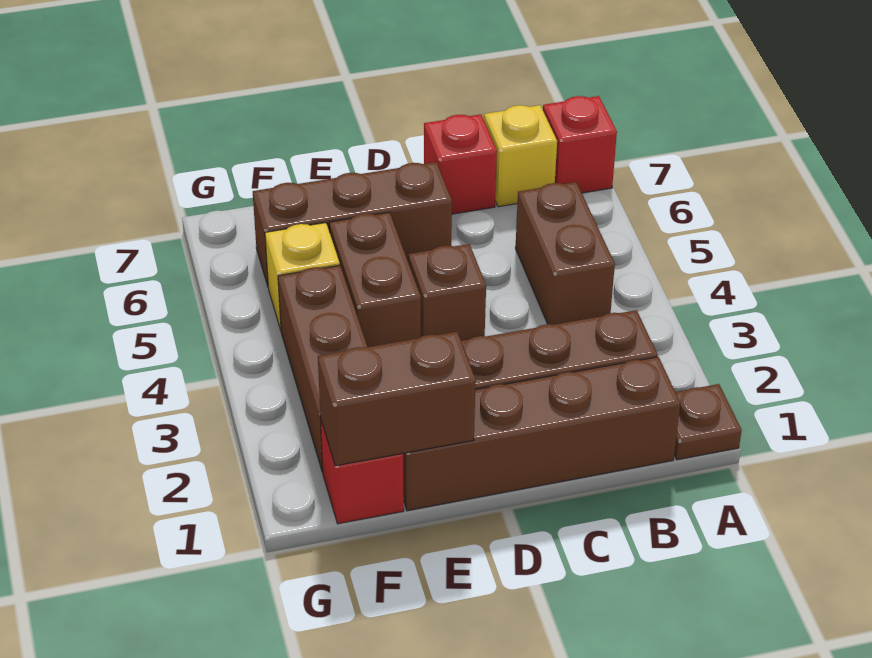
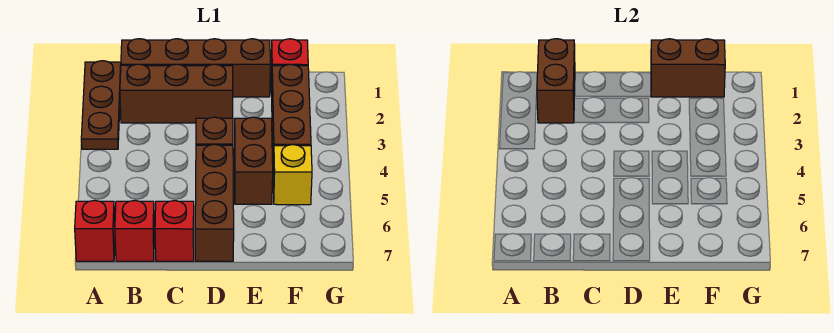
brown plate A1 level 1 -> brown plate A1:A3 level 1
brown brick B4:B5 level 1 -> brown brick B1:B2 level 2
yellow brick B7 level 1 -> red brick B7 level 1
brown brick D6:F6 level 1 -> brown brick D5:D7 level 1

